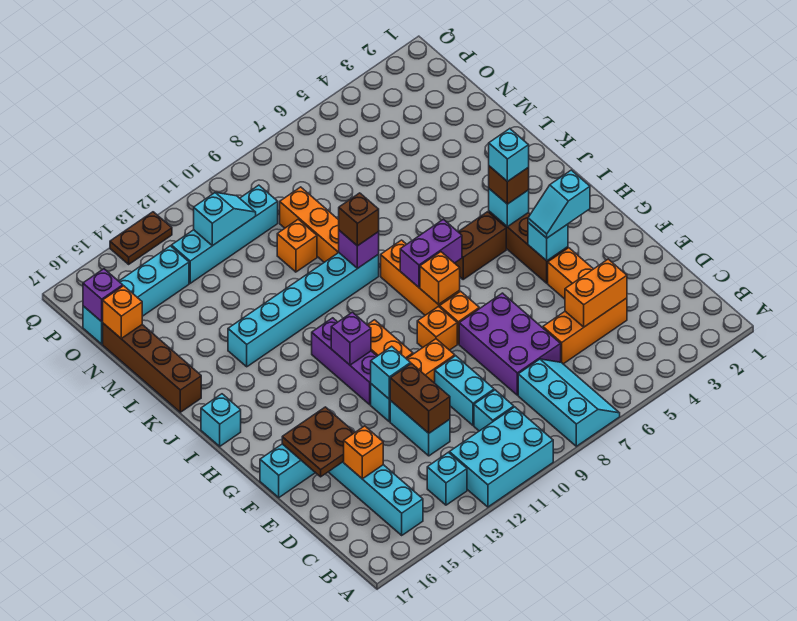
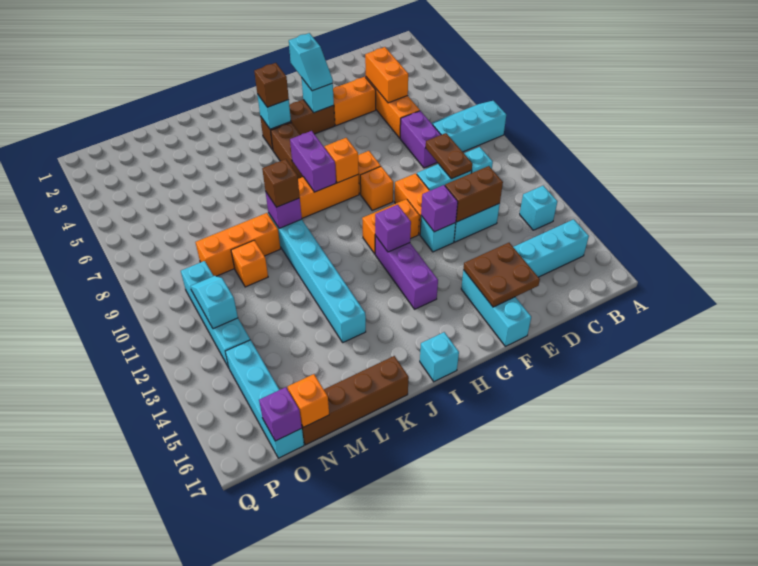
cyan brick A10:B12 level 1 -> none
purple brick D7:F8 level 1 -> purple brick D7:D8 level 1
orange brick D15 level 2 -> none
cyan brick F12 level 2 -> purple brick F12 level 2
purple brick G12:I12 level 1 -> purple brick H12:H14 level 1
cyan brick I4 level 4 -> none
brown plate Q13:Q14 level 1 -> brown plate D9:D10 level 2

